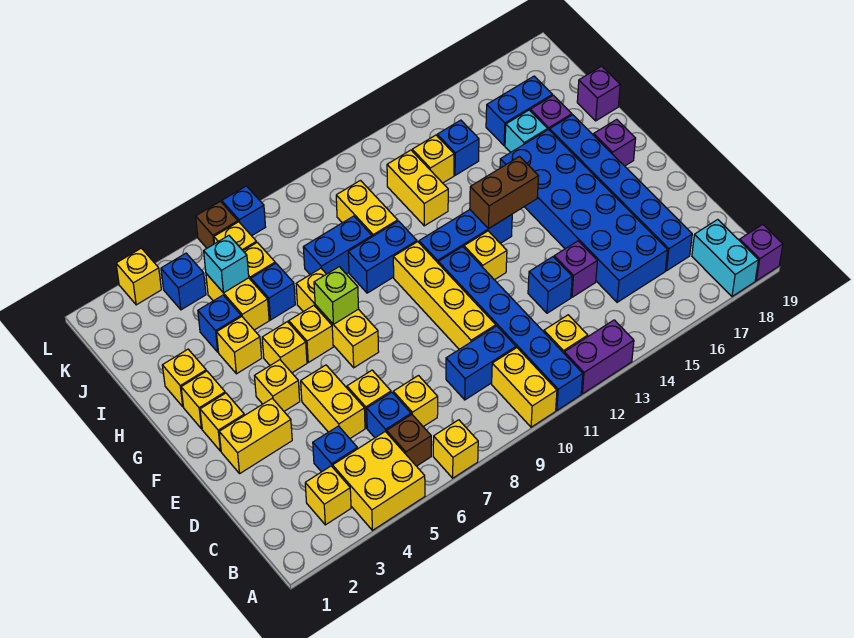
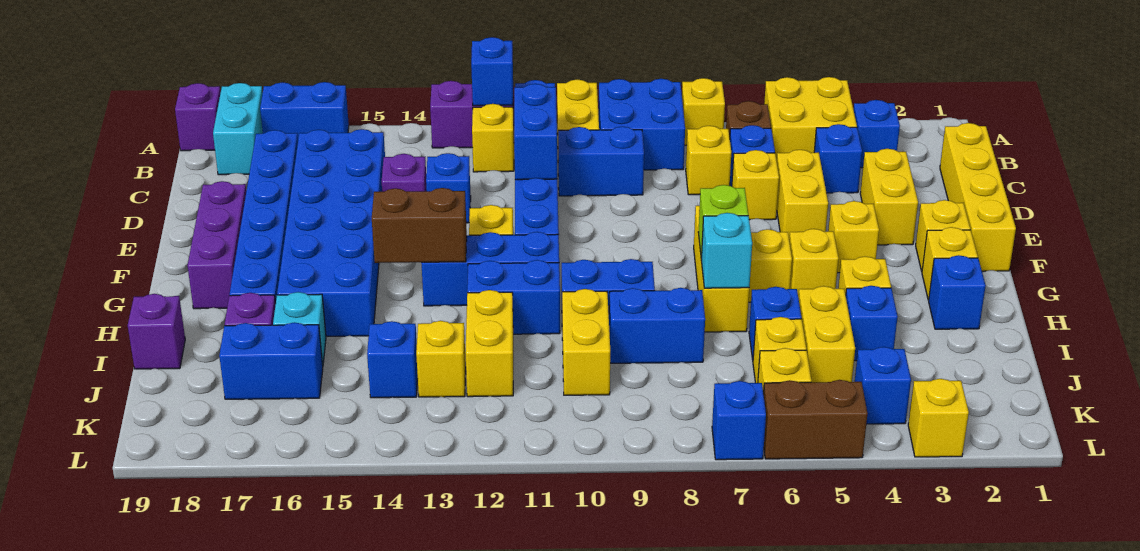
none -> blue brick A8:B9 level 1
none -> blue brick A12 level 2
none -> blue brick A16:A17 level 1
yellow brick B3 level 1 -> blue brick B3 level 1
none -> blue brick C11:D11 level 2
yellow brick D10:G10 level 1 -> yellow brick C1:F1 level 1
yellow brick E2:E3 level 1 -> yellow brick D3:E3 level 1
purple brick G18 level 1 -> purple brick E18:G18 level 1
yellow brick H2 level 1 -> blue brick H2 level 1
none -> blue brick H11:H12 level 1
cyan brick J5 level 2 -> cyan brick H7 level 2
brown brick L6 level 1 -> brown brick L5:L6 level 1

